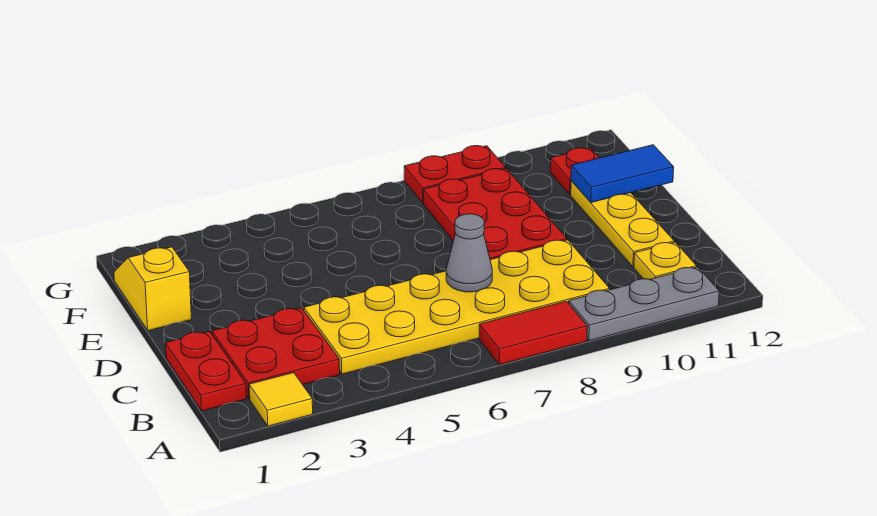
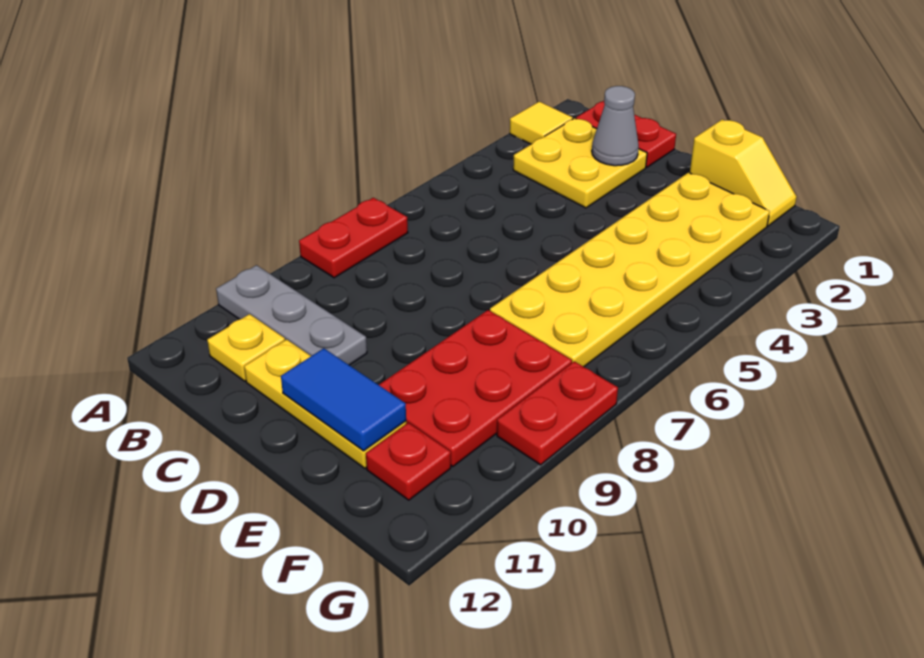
red tile A7:A8 level 1 -> red plate A7:A8 level 1
grey plate A9:A11 level 1 -> grey plate A10:C10 level 1
red plate B2:C3 level 1 -> yellow plate B2:C3 level 1
yellow plate B4:C9 level 1 -> yellow plate E2:F7 level 1
grey cone C7 level 2 -> grey cone C2 level 2
red plate D8:F9 level 1 -> red plate E8:F10 level 1
blue tile E11:E12 level 2 -> blue tile D11:E11 level 2

